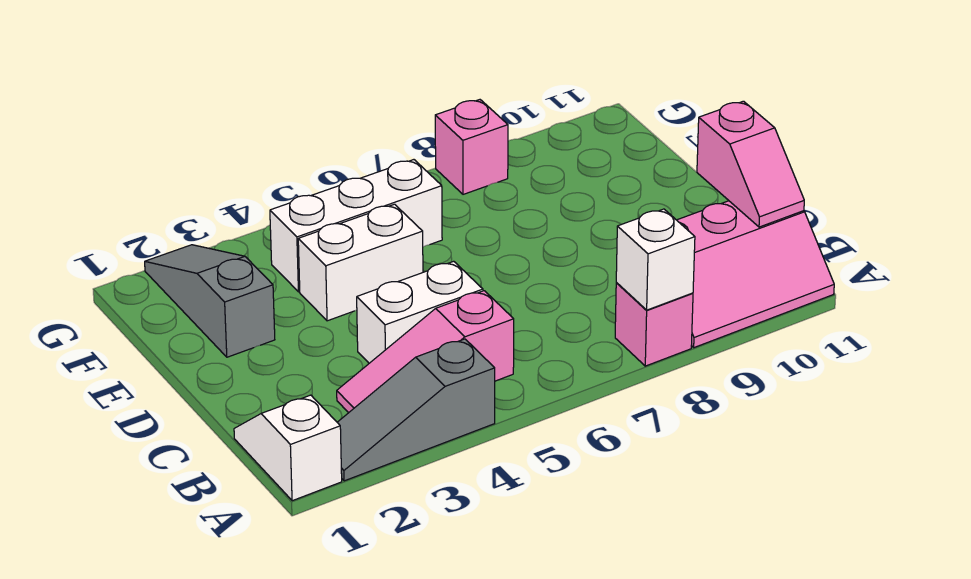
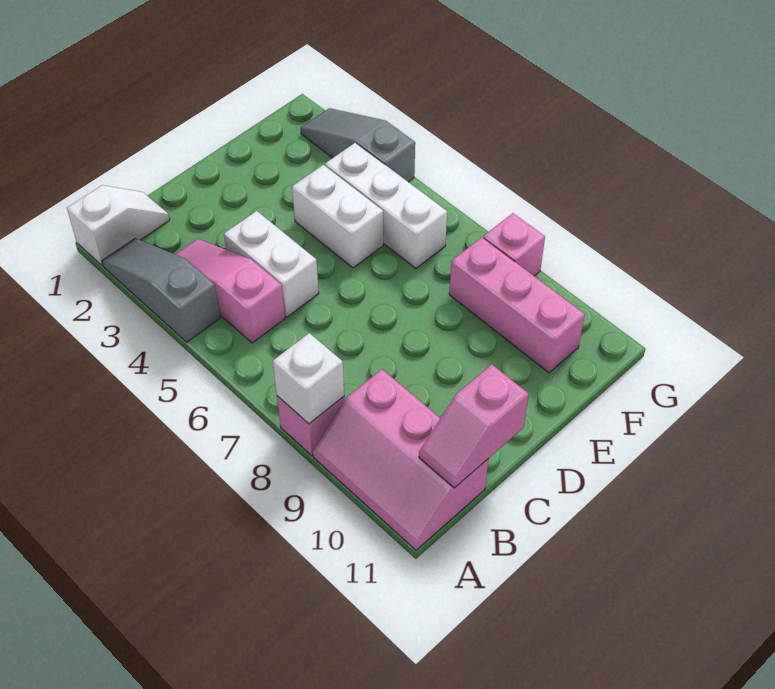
grey slope E2:G2 level 1 top E -> grey slope G2:G4 level 1 top 4
none -> pink brick F8:F10 level 1

